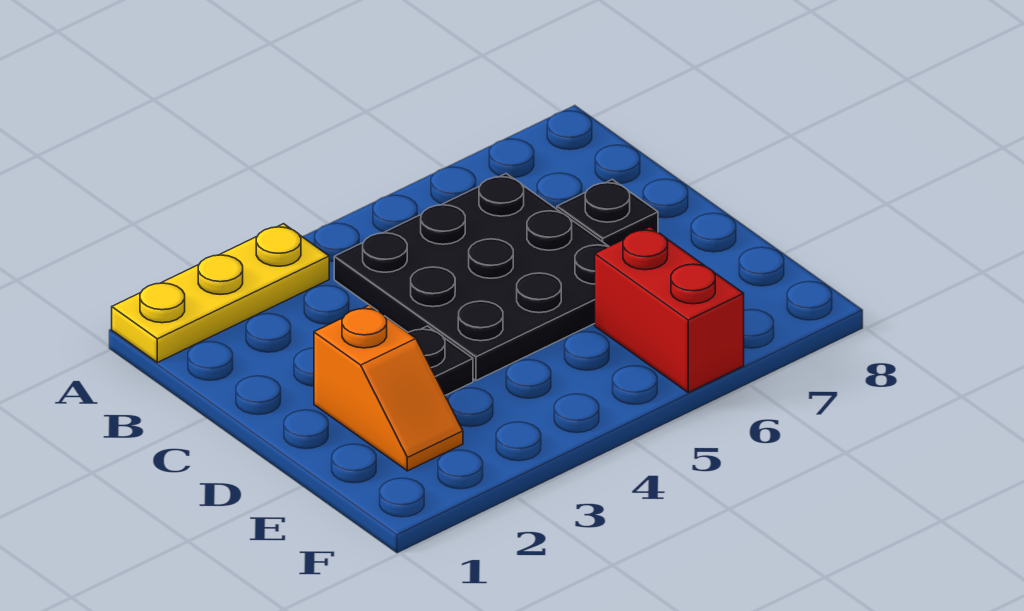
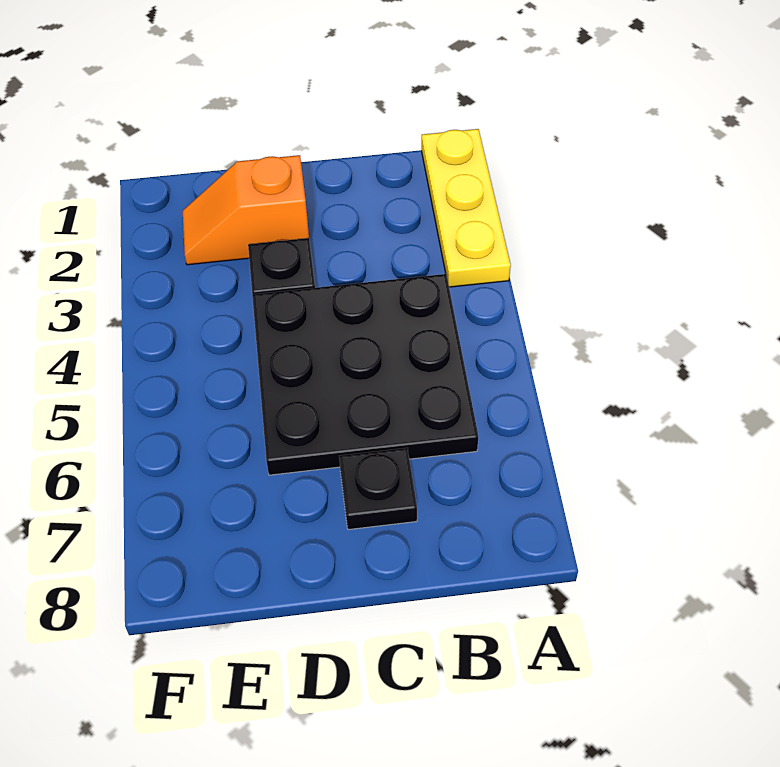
red brick E6:F6 level 1 -> none

